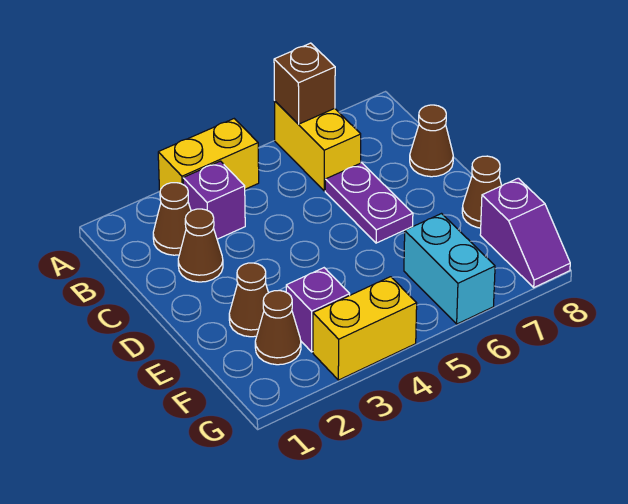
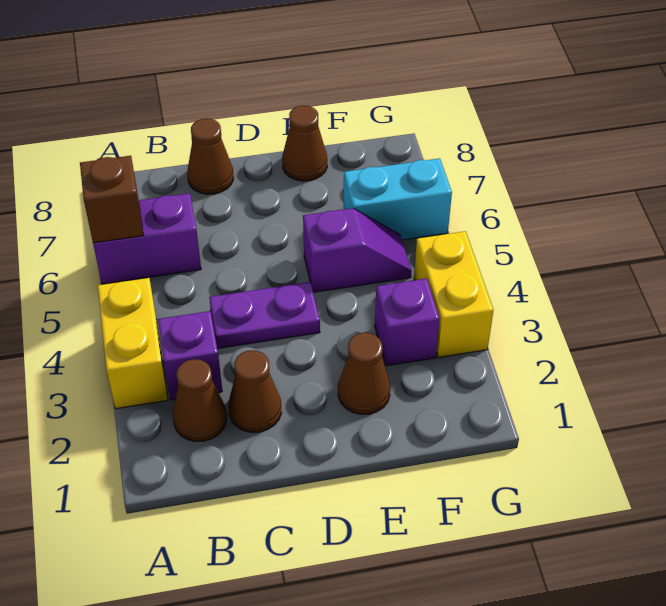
yellow brick A6:B6 level 1 -> purple brick A6:B6 level 1
purple plate C6:D6 level 1 -> purple plate C4:D4 level 1
brown cone F2 level 1 -> none
purple slope F8:G8 level 1 top F -> purple slope E5:F5 level 1 top E

